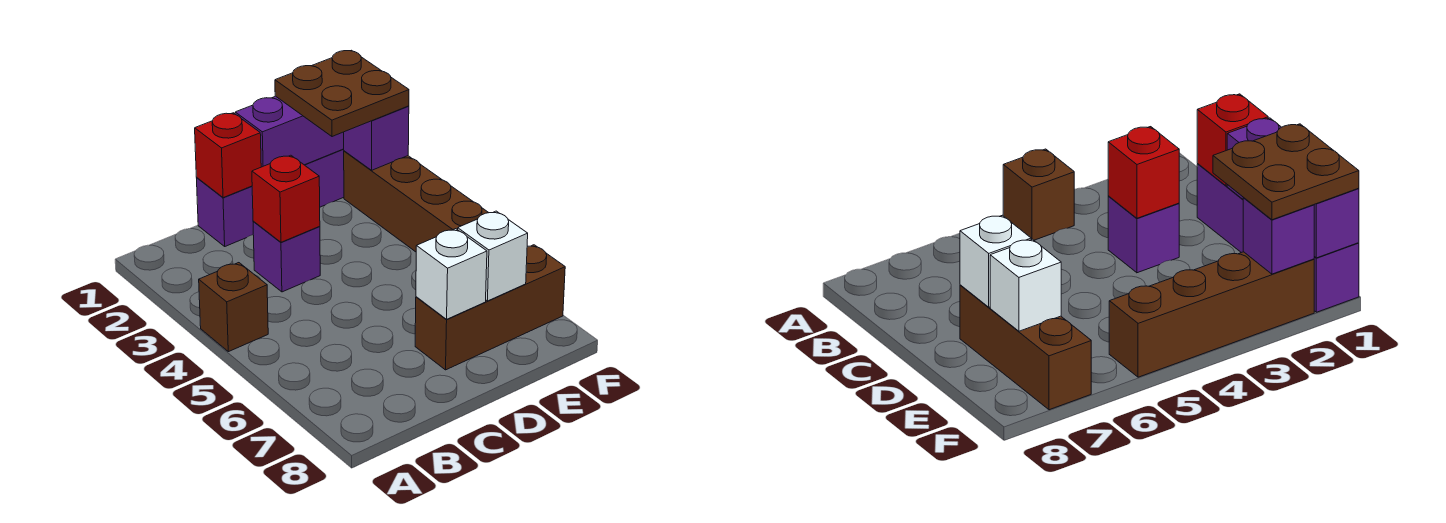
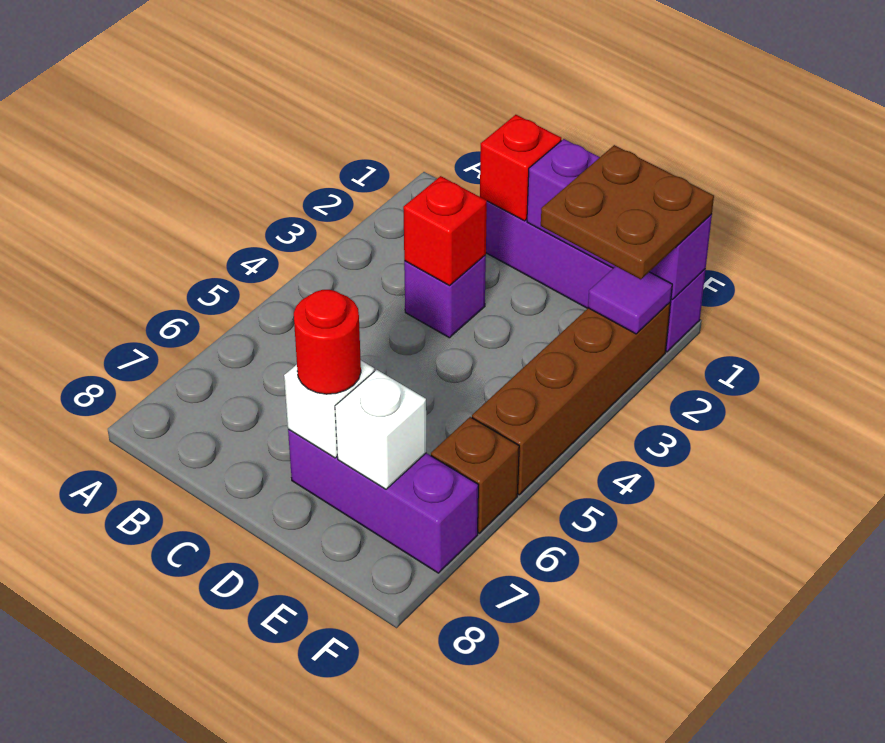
brown brick A4 level 1 -> brown brick F6 level 1
brown brick D7:F7 level 1 -> purple brick D7:F7 level 1
none -> red round brick D7 level 3
purple brick F2 level 2 -> purple tile F2 level 2

